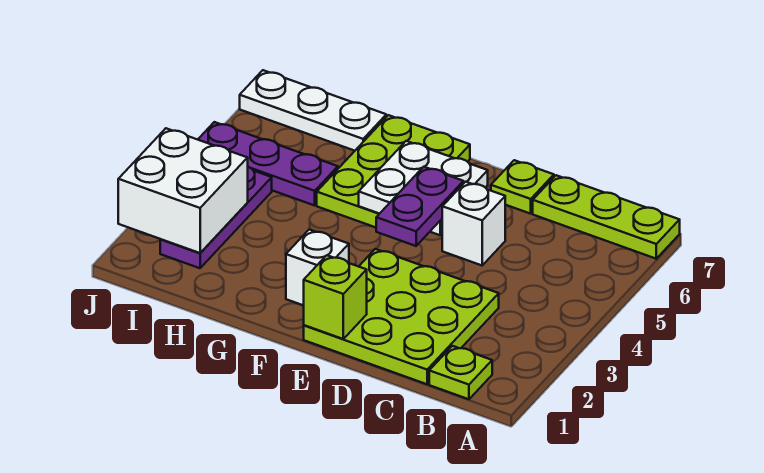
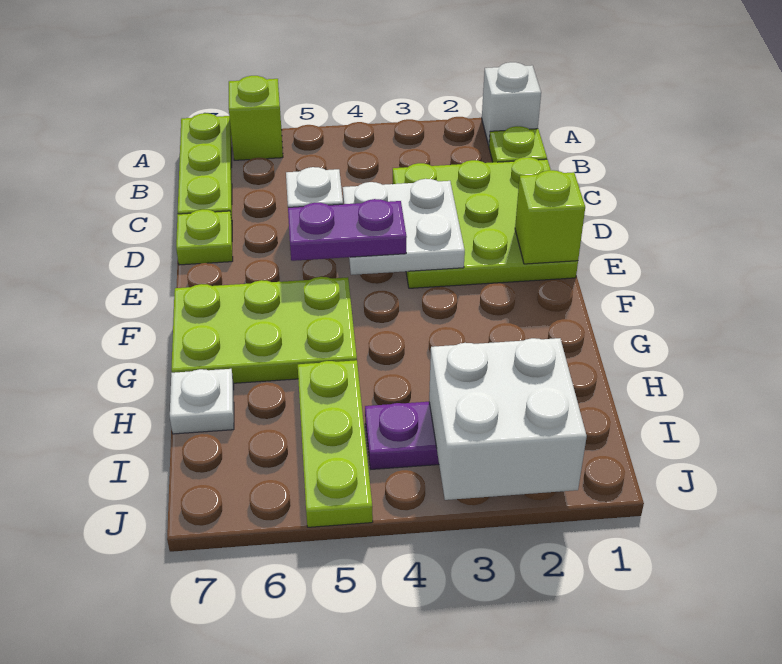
none -> lime brick A6 level 1
white plate E5:F6 level 2 -> white plate D3:E4 level 2
white brick F2 level 1 -> white brick A1 level 1
purple plate H5:J5 level 1 -> lime plate H5:J5 level 1
white plate H7:J7 level 1 -> white plate H7 level 1

